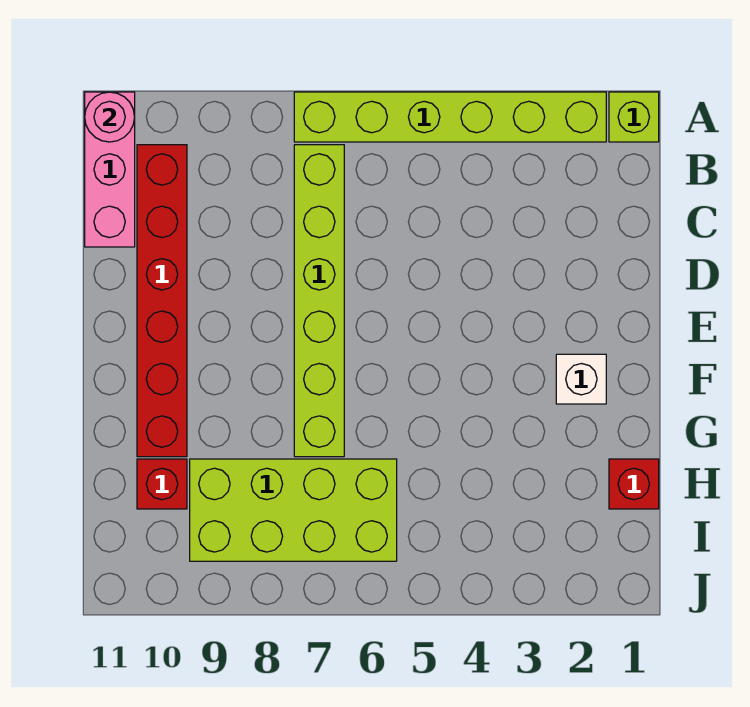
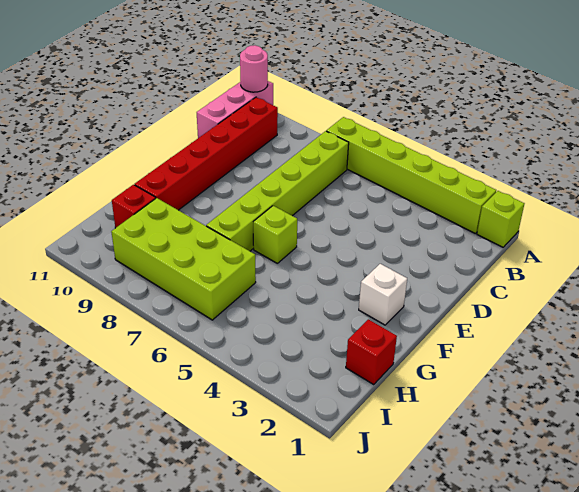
none -> lime brick F6 level 1

